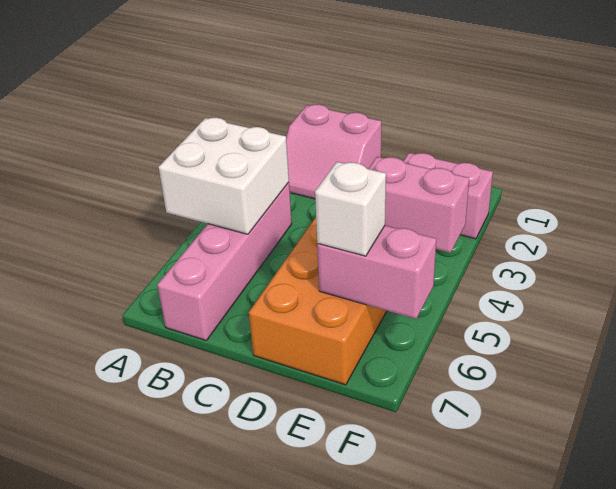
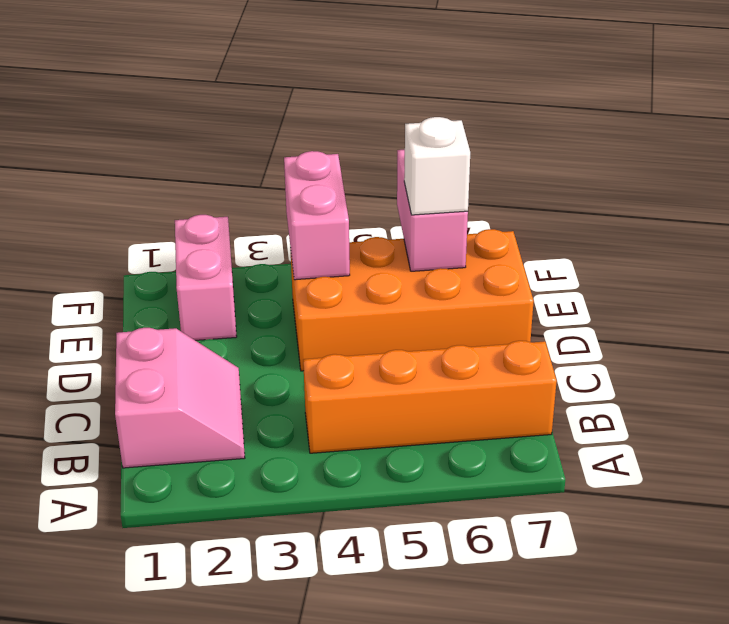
white brick A4:B5 level 2 -> none
pink brick B4:B7 level 1 -> orange brick B4:B7 level 1

